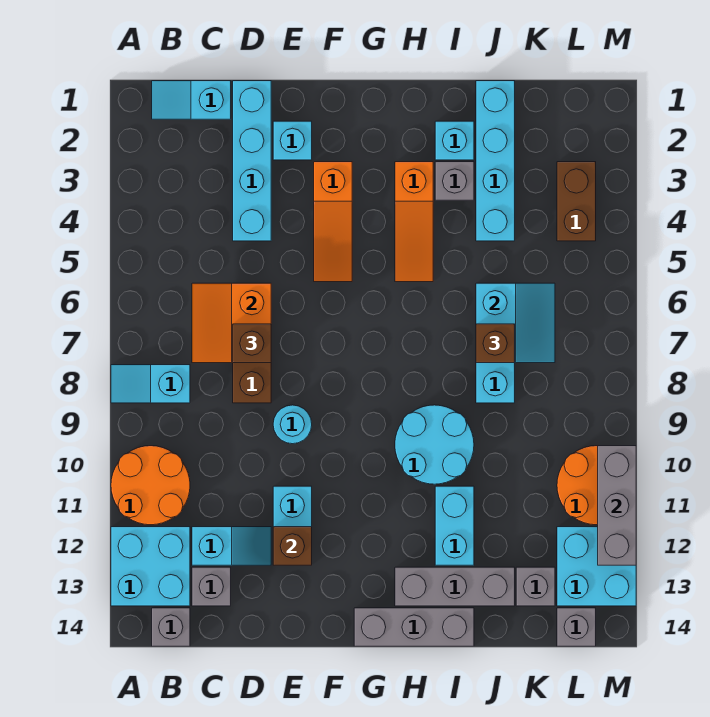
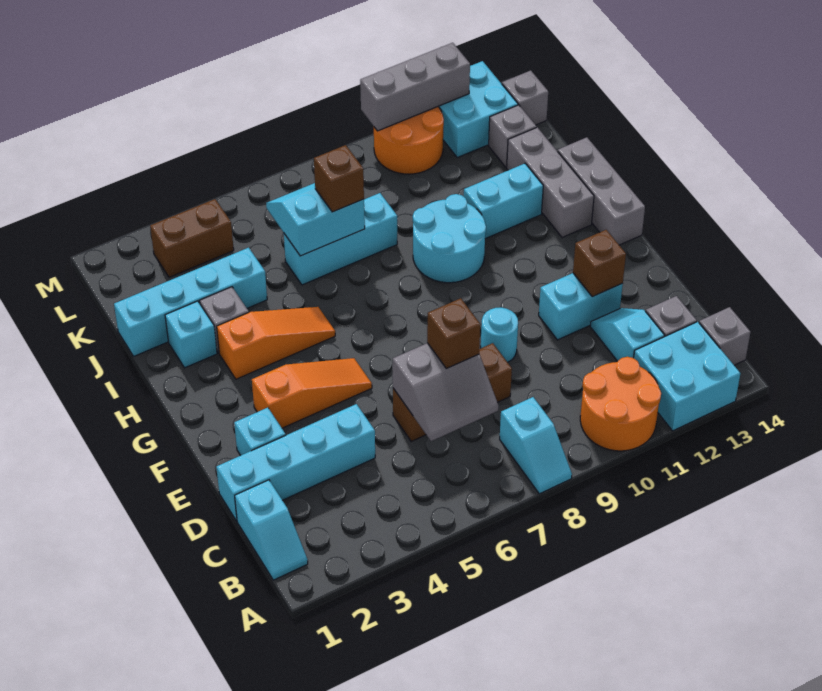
orange slope C6:D7 level 2 top D -> grey slope C6:D7 level 2 top D

